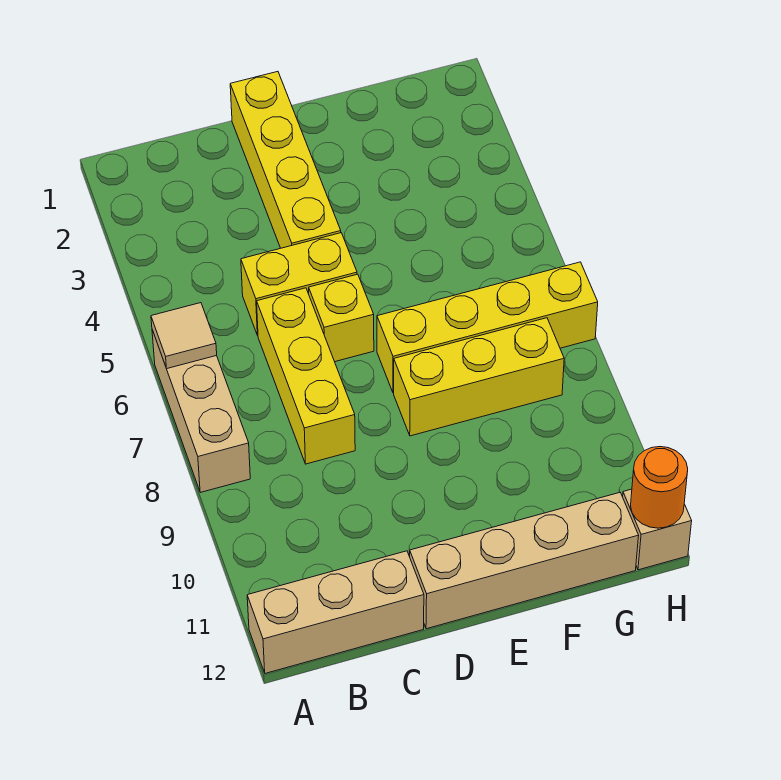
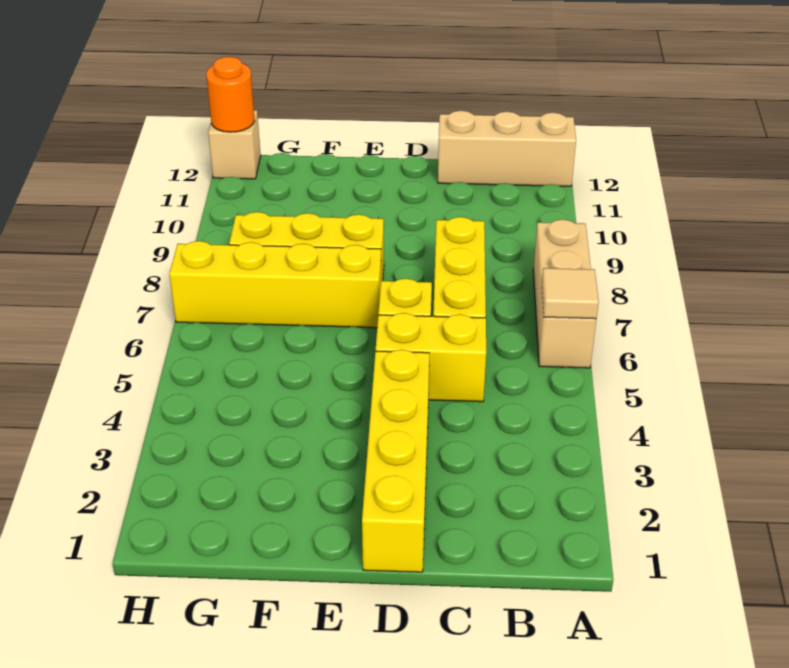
tan brick D12:G12 level 1 -> none

